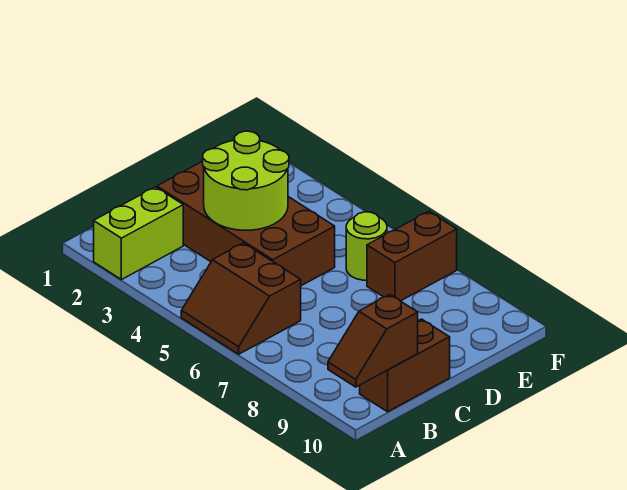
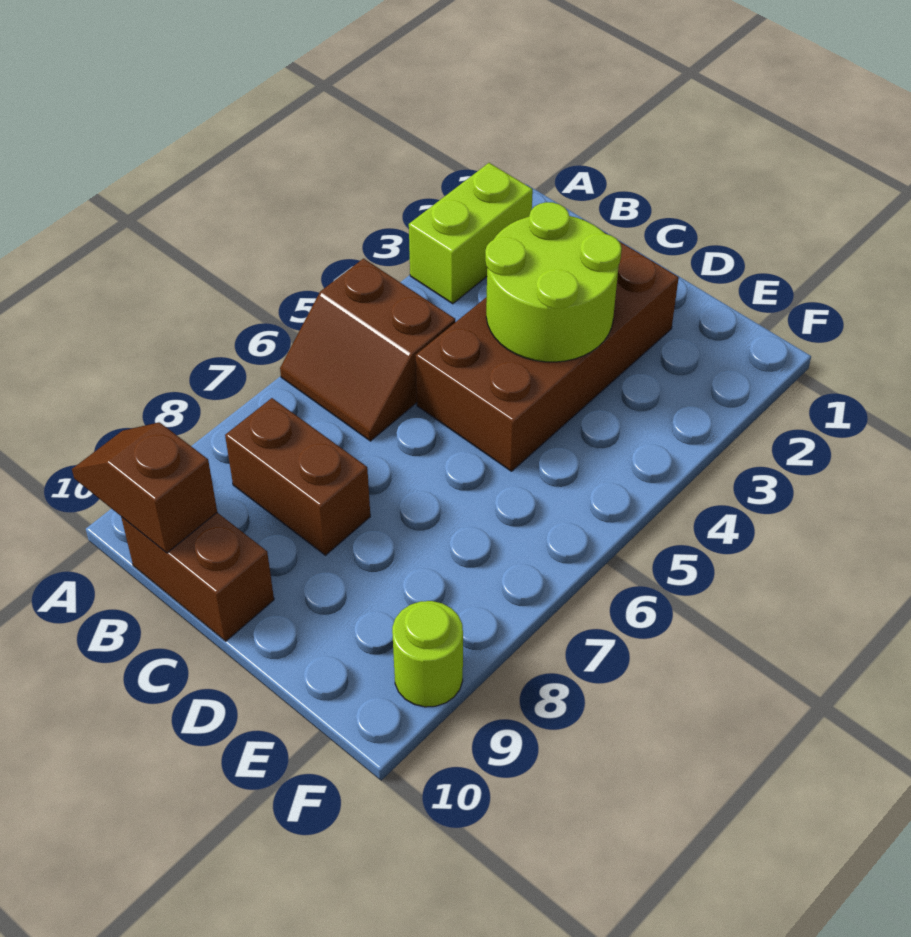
lime brick A2:B2 level 1 -> lime brick A2:A3 level 1
brown slope A5:B6 level 1 top B -> brown slope A5:B6 level 1 top 5
lime round brick E6 level 1 -> lime round brick F9 level 1
brown brick E7:F7 level 1 -> brown brick B8:C8 level 1

